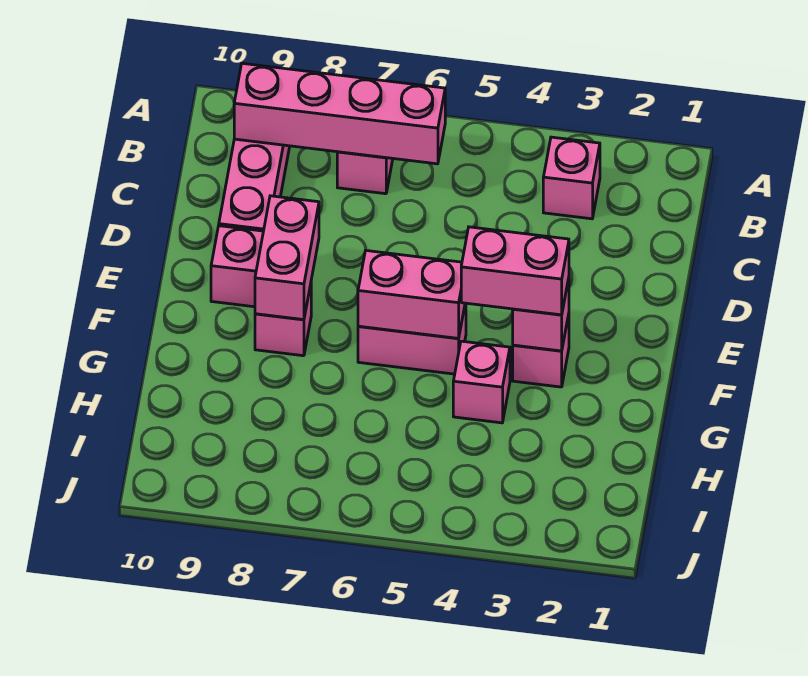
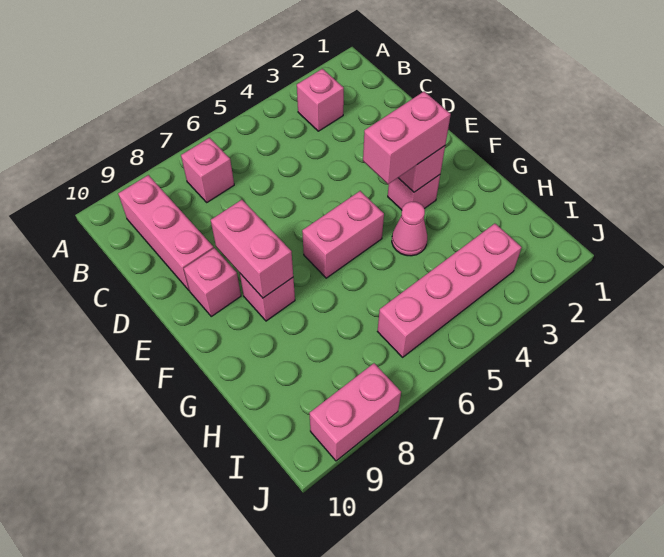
pink brick B6:B9 level 2 -> pink brick I3:I6 level 1
pink brick F5:F6 level 2 -> pink brick J8:J9 level 1
pink brick G4 level 1 -> pink cone G4 level 1

